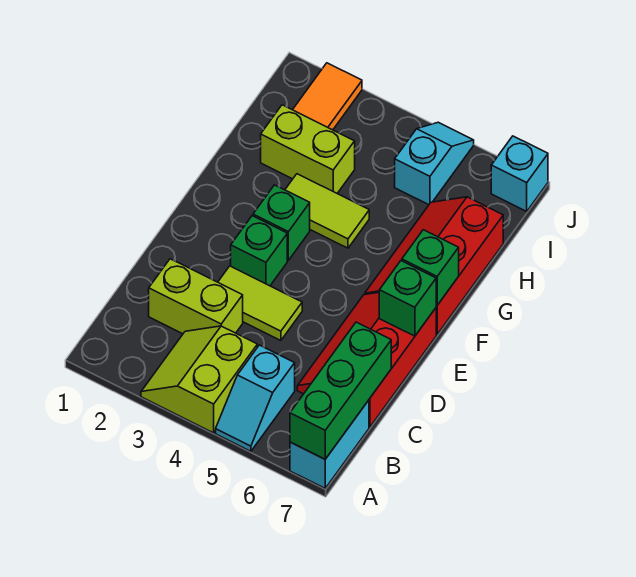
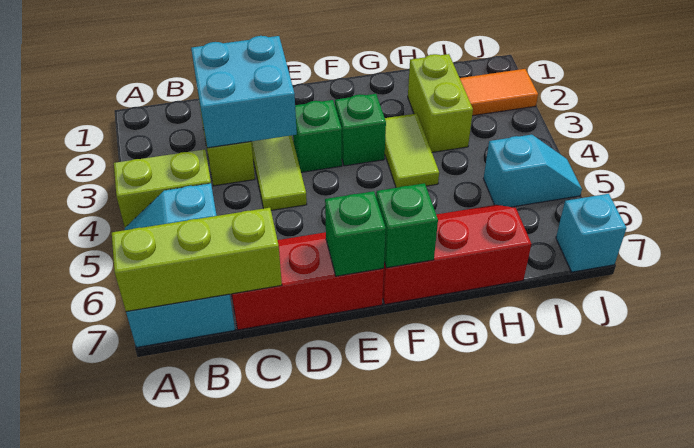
green brick A7:C7 level 2 -> lime brick A7:C7 level 2
none -> cyan brick C2:D3 level 2

